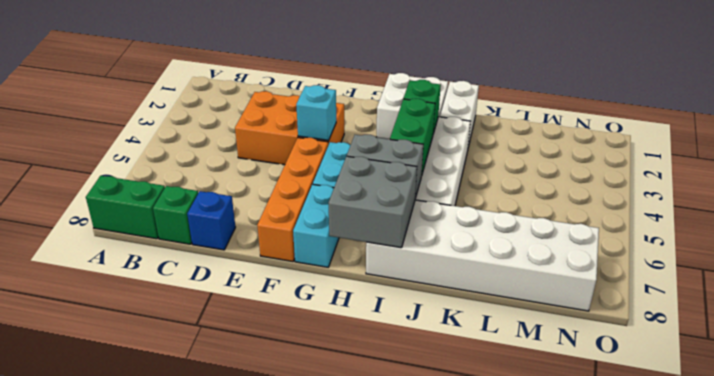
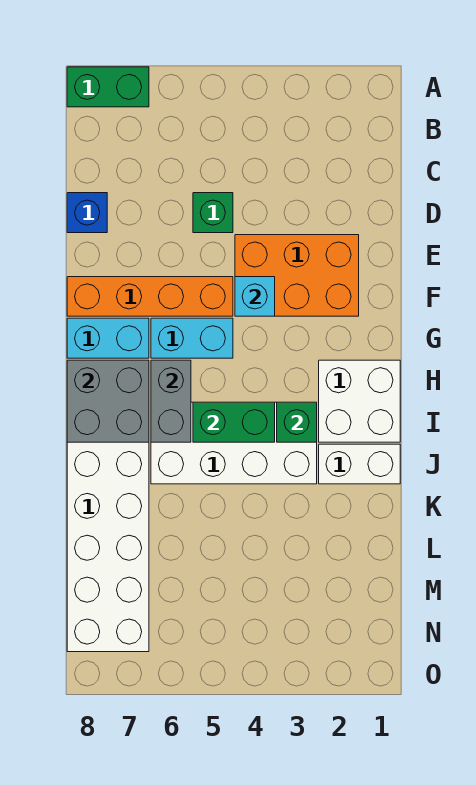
green brick A8:B8 level 1 -> green brick A7:A8 level 1
green brick C8 level 1 -> green brick D5 level 1
orange brick D3:F4 level 1 -> orange brick E2:F4 level 1

